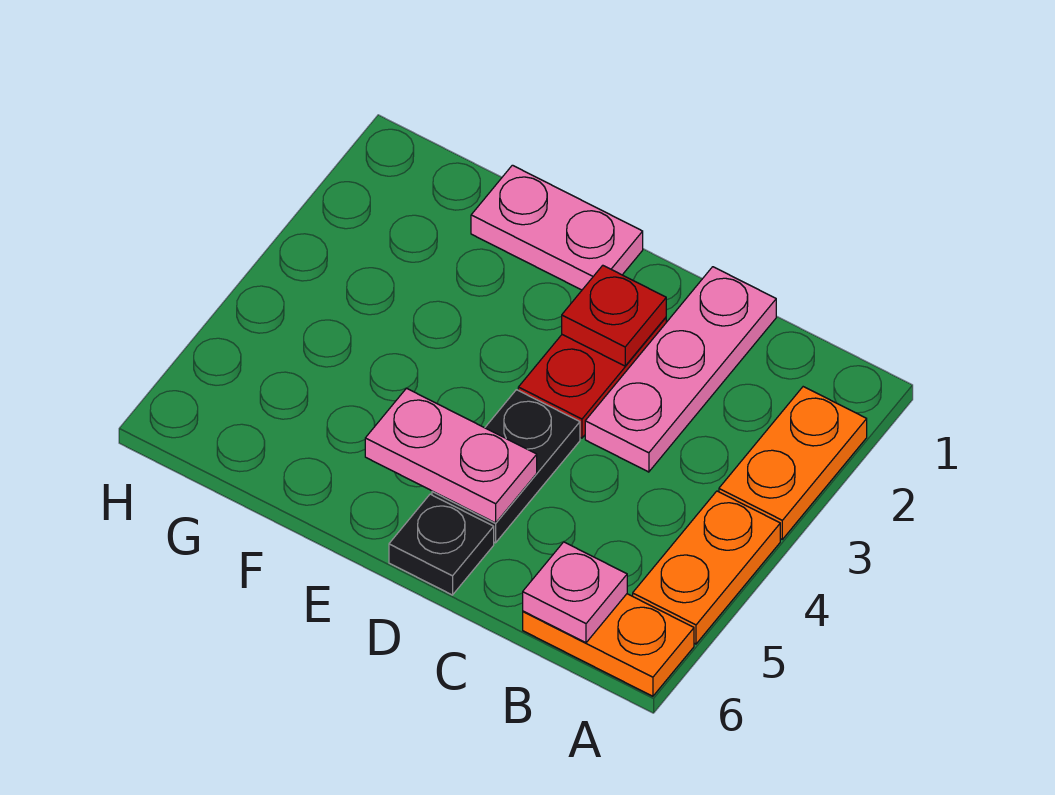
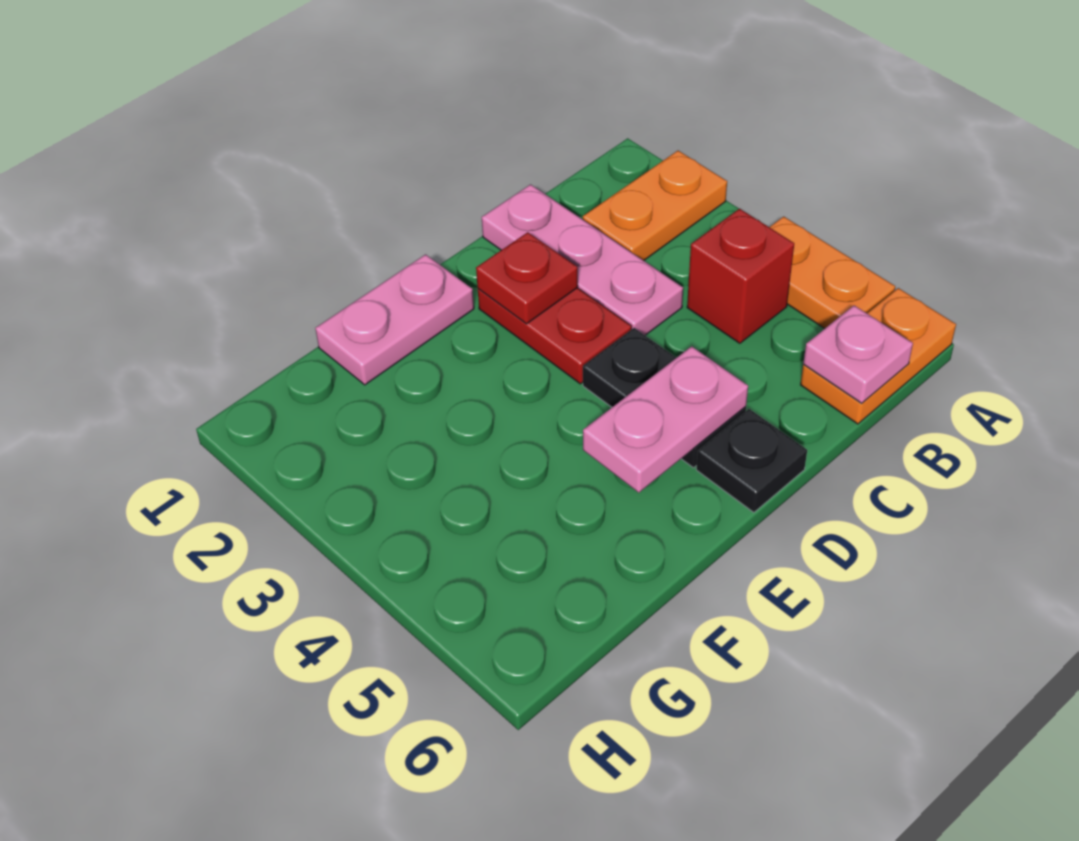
orange plate A2:A3 level 1 -> orange plate A2:B2 level 1
none -> red brick B4 level 1

